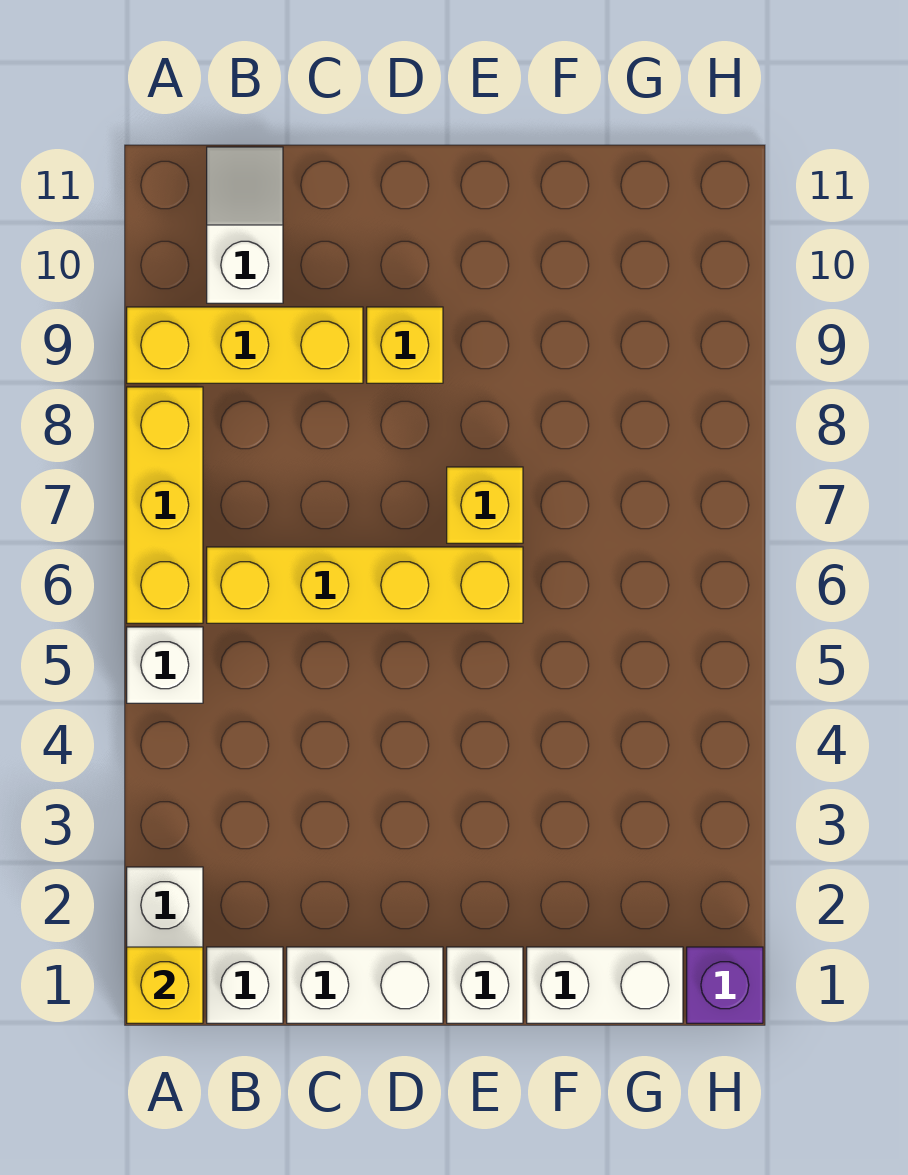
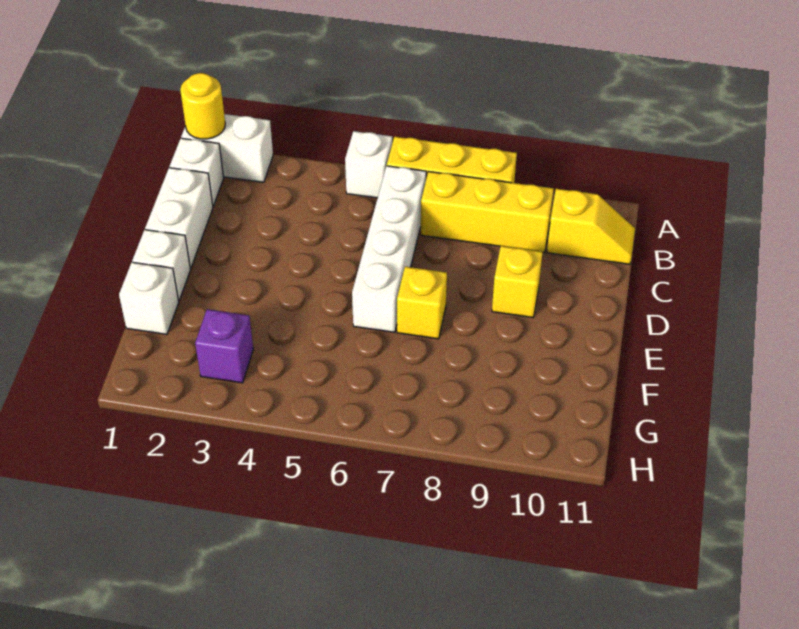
yellow brick A1 level 2 -> yellow round brick A1 level 2
yellow brick A9:C9 level 1 -> yellow brick B7:B9 level 1
yellow brick B6:E6 level 1 -> white brick B6:E6 level 1
white slope B10:B11 level 1 top 10 -> yellow slope B10:B11 level 1 top 10
white brick F1:G1 level 1 -> white brick F1 level 1
purple brick H1 level 1 -> purple brick G3 level 1

